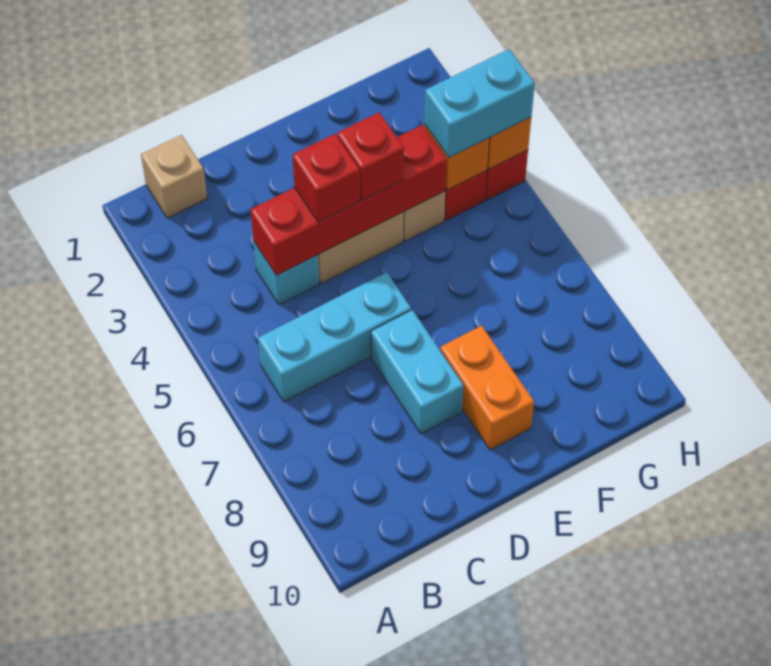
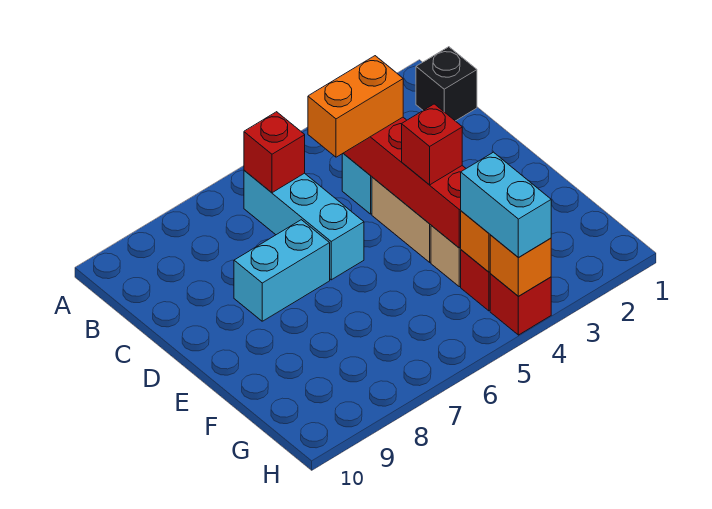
tan brick B1 level 1 -> black brick B1 level 1
red brick D4 level 3 -> red brick B6 level 2
orange brick E8:E9 level 1 -> orange brick C4:C5 level 3

